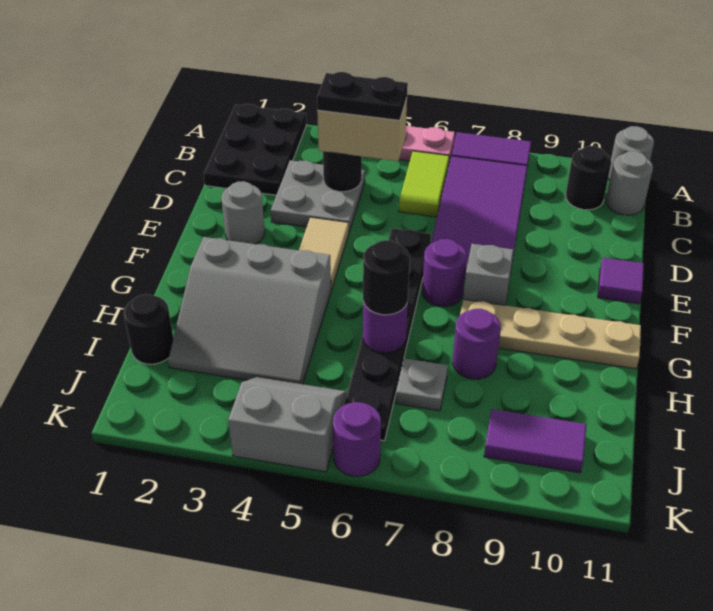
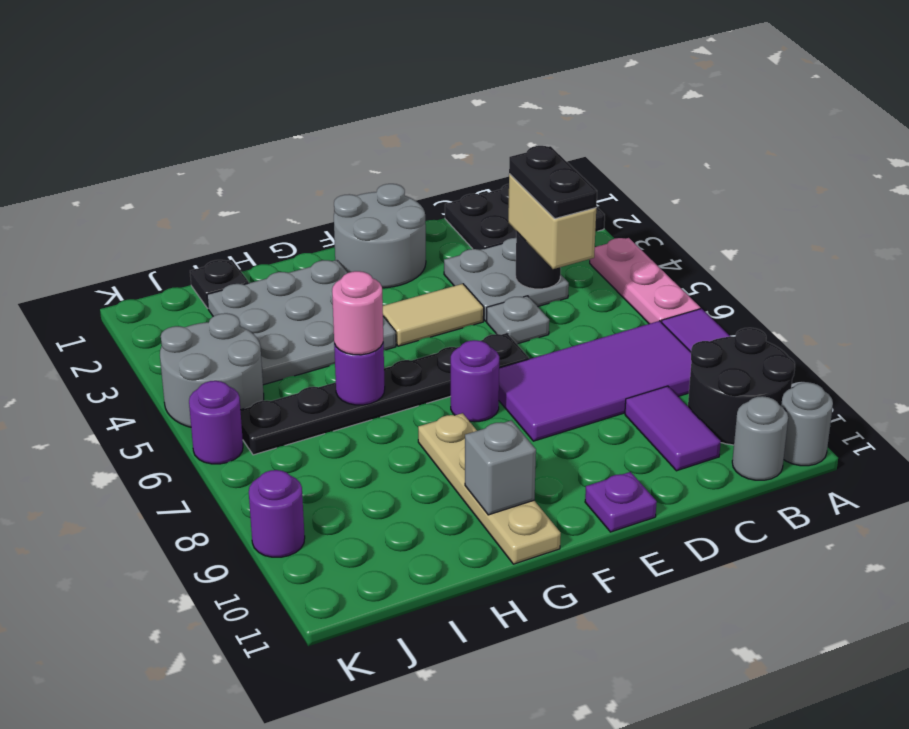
lime tile B6:C6 level 1 -> none
black round brick B10 level 1 -> black round brick A9:B10 level 1
grey round brick E2 level 1 -> grey round brick E1:F2 level 1
purple tile E11 level 1 -> purple plate E11 level 1
grey brick F8 level 1 -> grey brick G10 level 2
grey slope G2:I4 level 1 top G -> grey plate G2:I4 level 1
black round brick H6 level 3 -> pink round brick H6 level 3
purple round brick H8 level 1 -> purple round brick K9 level 1
black round brick I1 level 1 -> black plate I1 level 1
grey plate I7 level 1 -> grey plate D5 level 1
grey slope J4:K5 level 1 top K -> grey round brick J4:K5 level 1
purple tile J9:J10 level 1 -> purple tile C9:C10 level 1

